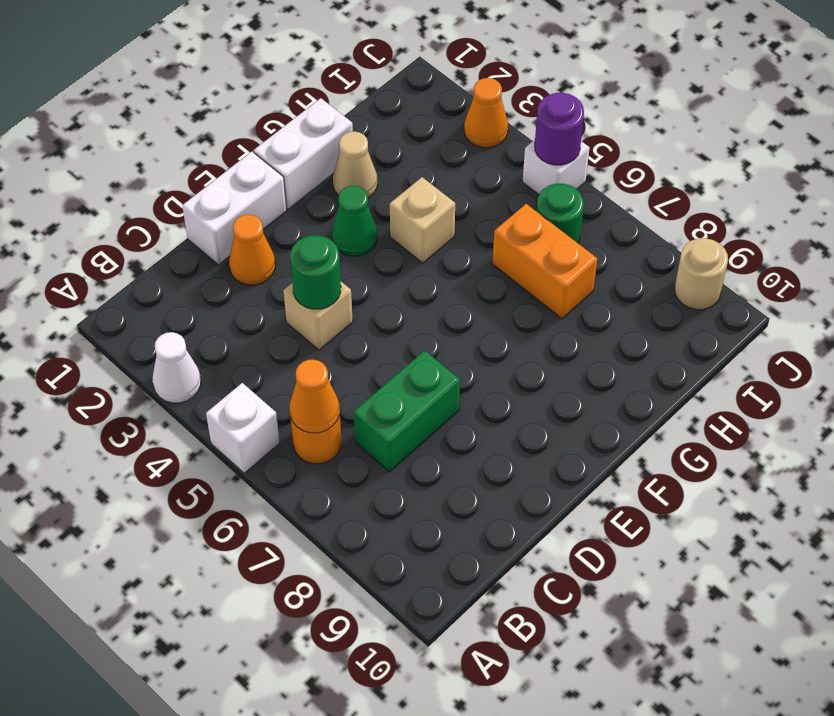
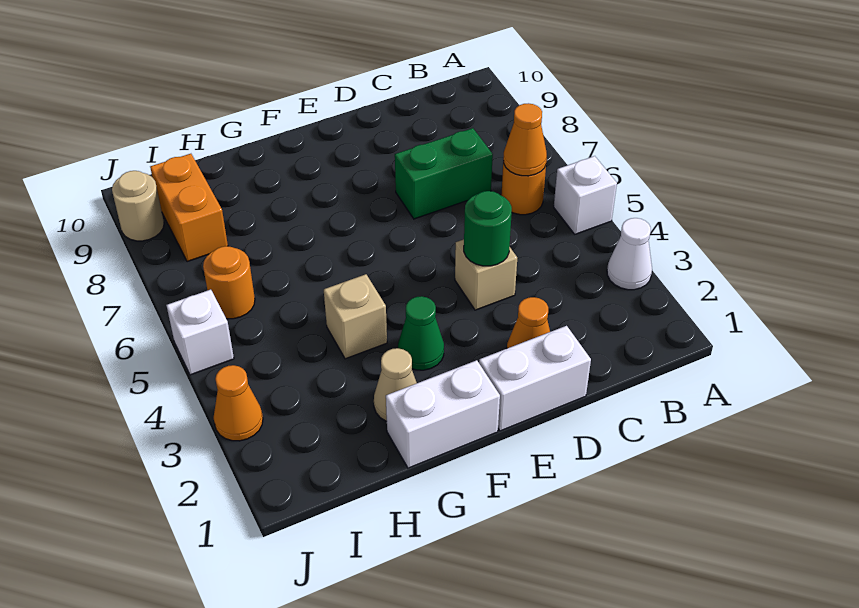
orange brick H6:H7 level 1 -> orange brick I8:I9 level 1
green round brick I6 level 1 -> orange round brick I6 level 1
purple round brick J5 level 2 -> none

